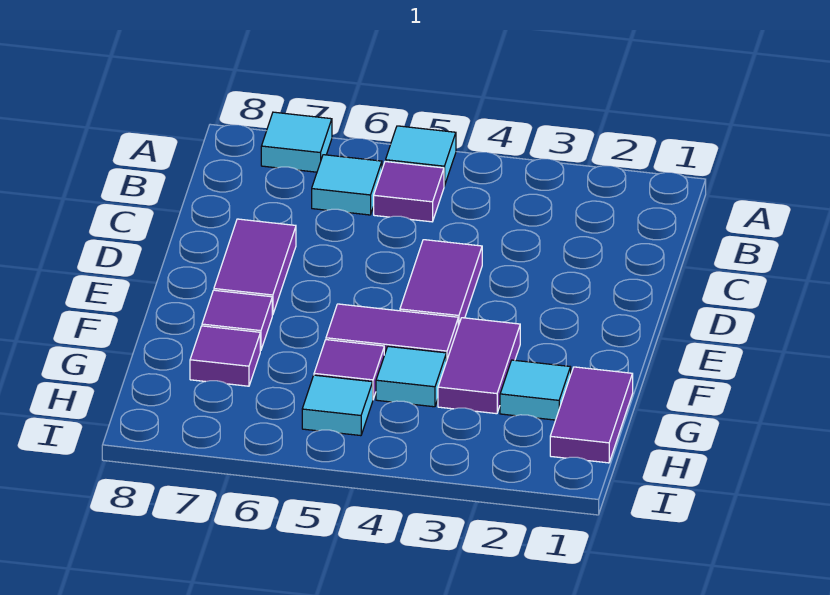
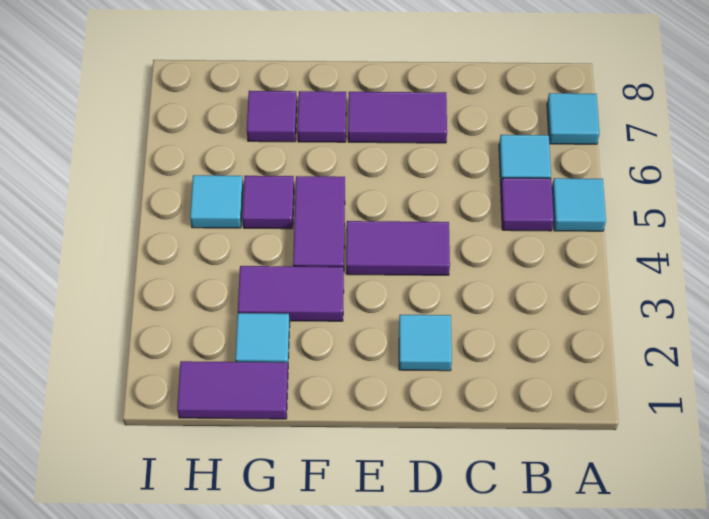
cyan tile G4 level 1 -> cyan tile D2 level 1

